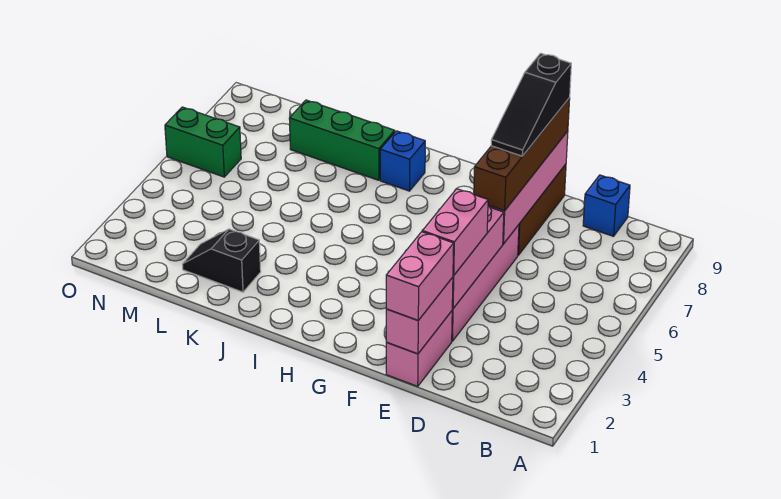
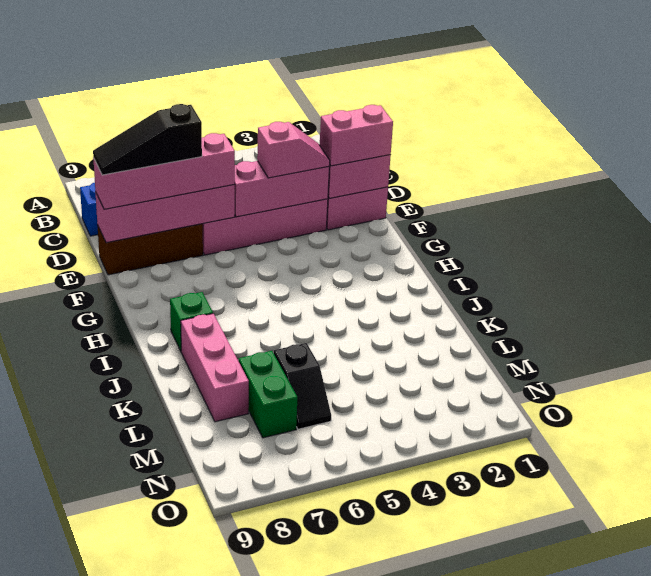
pink brick E3:E4 level 3 -> pink slope E3:E4 level 3 top 4
brown brick E6:E9 level 3 -> pink brick E6:E9 level 3
black slope E7:E9 level 4 top 9 -> black slope E7:E9 level 4 top 7
blue brick I8 level 1 -> green brick I8 level 1
green brick J8:L8 level 1 -> pink brick J8:L8 level 1
black slope K2:L2 level 1 top K -> black slope L6:M6 level 1 top L
green brick N6:O6 level 1 -> green brick L7:M7 level 1

